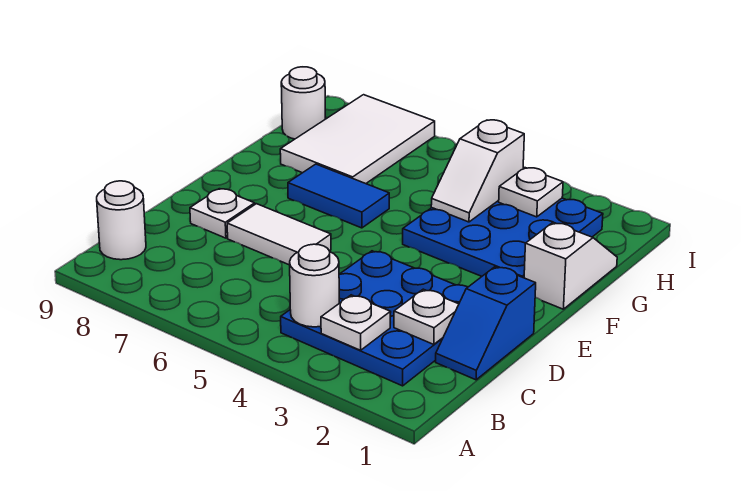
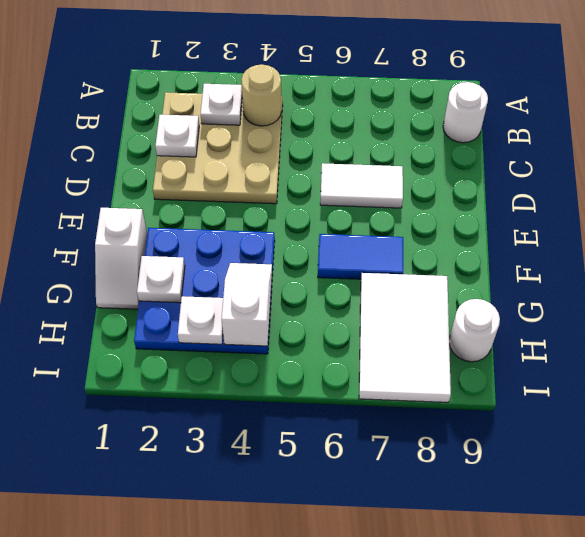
blue plate B2:D4 level 1 -> tan plate B2:D4 level 1
white round brick B4 level 2 -> tan round brick B4 level 2
blue slope C1:D1 level 1 top D -> none
white plate D8 level 1 -> white plate G2 level 2

